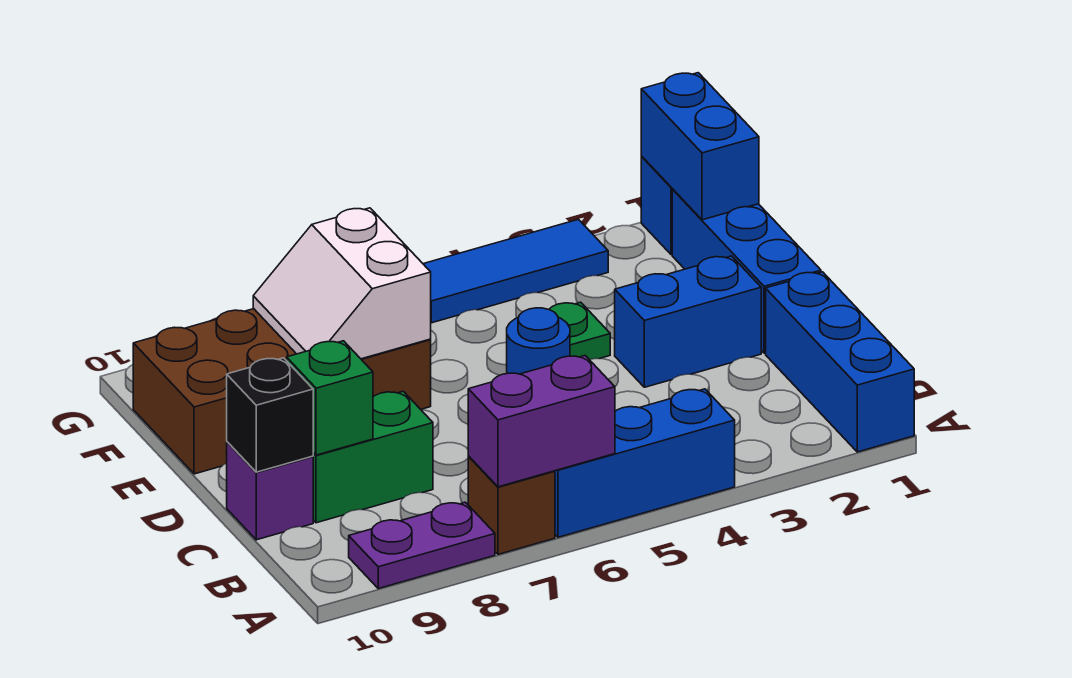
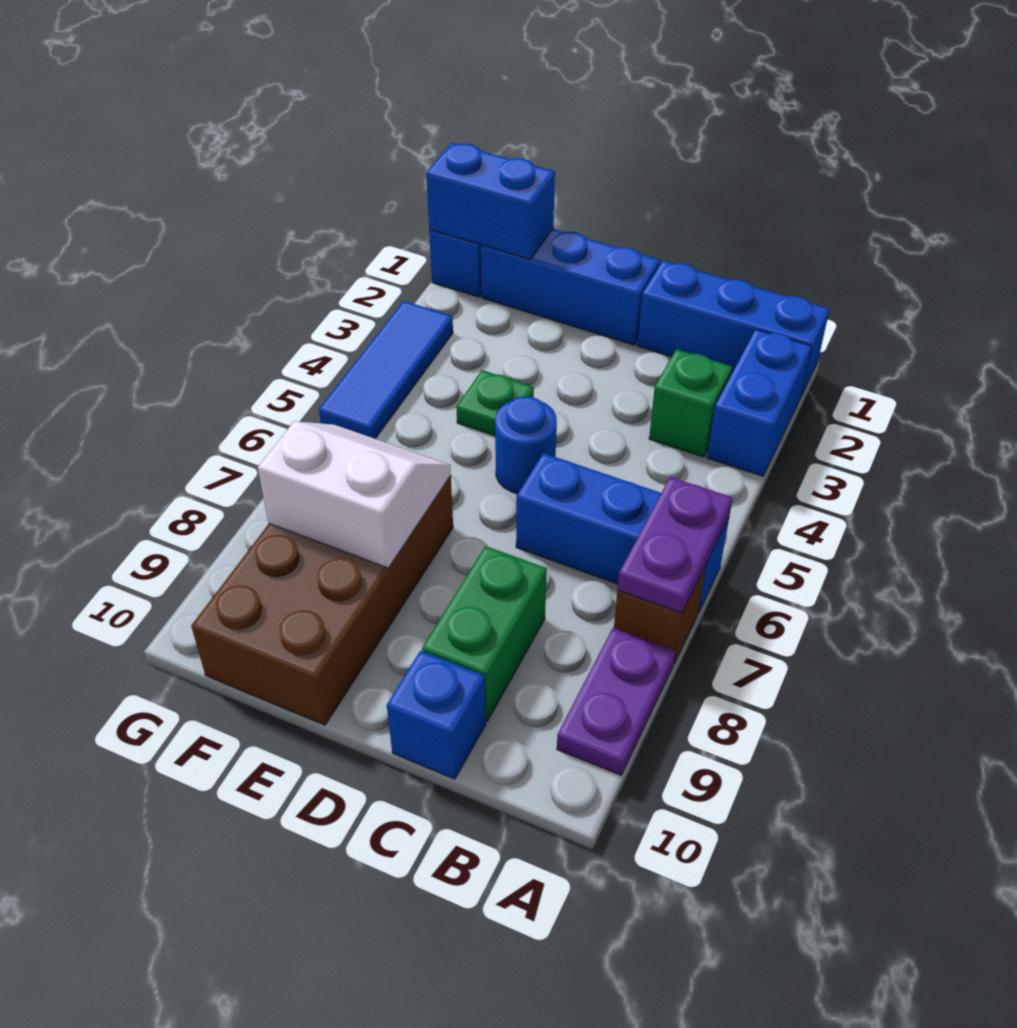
blue brick A4:A6 level 1 -> blue brick A6:C6 level 1
purple brick A6:A7 level 2 -> purple plate A6:A7 level 2
green brick C9 level 2 -> green brick B3 level 1
purple brick C10 level 1 -> blue brick C10 level 1
black brick C10 level 2 -> none
blue brick D2:D3 level 1 -> blue brick A2:A3 level 1
white slope E7:F8 level 2 top 7 -> white slope E7:F8 level 2 top 8

